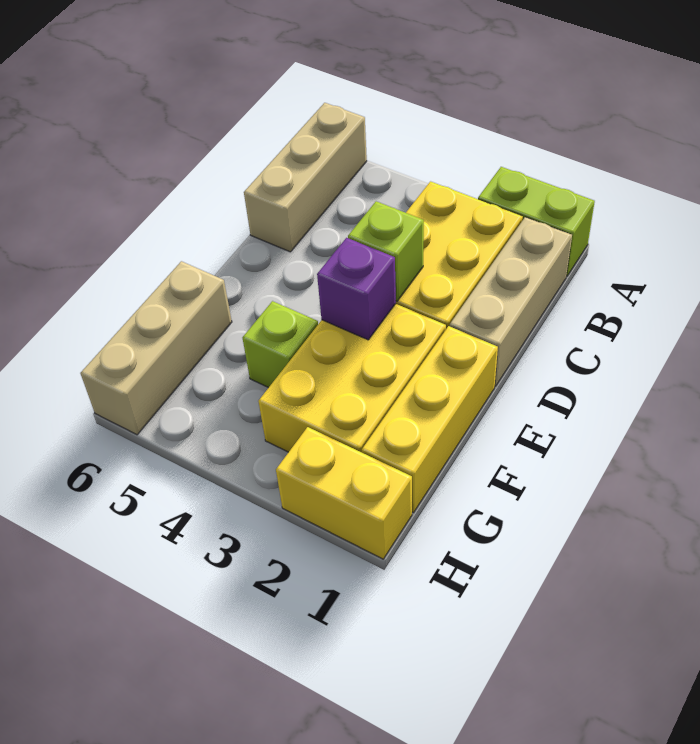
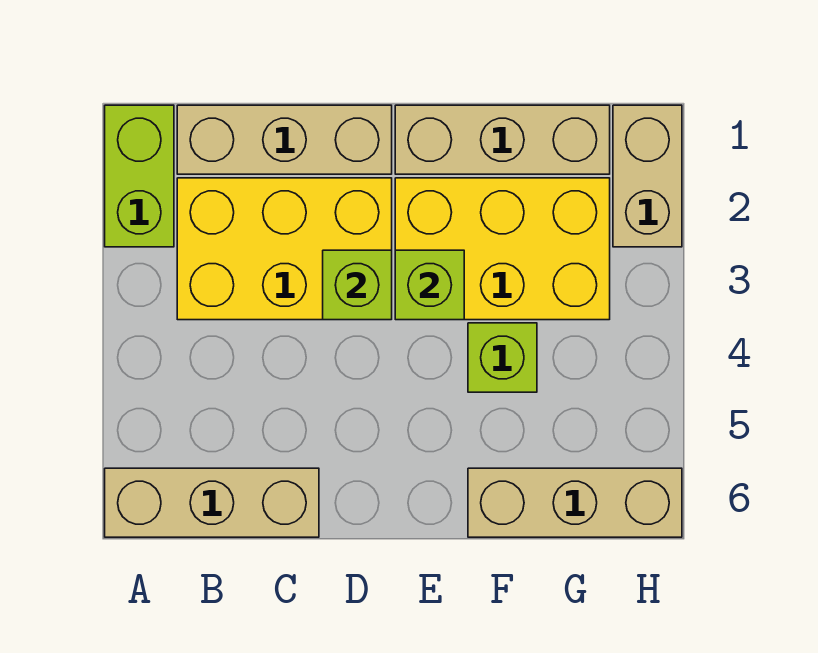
yellow brick E1:G1 level 1 -> tan brick E1:G1 level 1
purple brick E3 level 2 -> lime brick E3 level 2
yellow brick H1:H2 level 1 -> tan brick H1:H2 level 1

